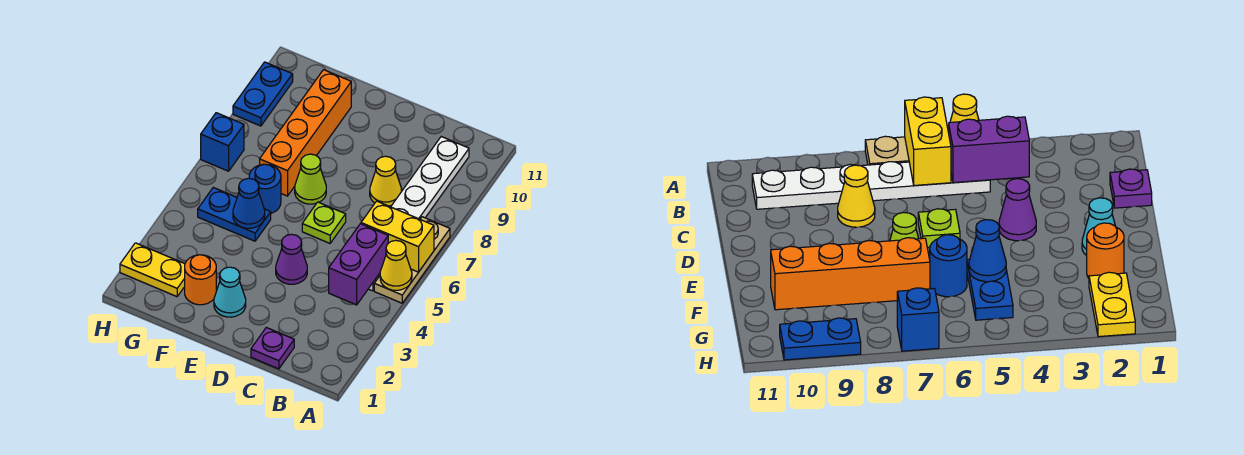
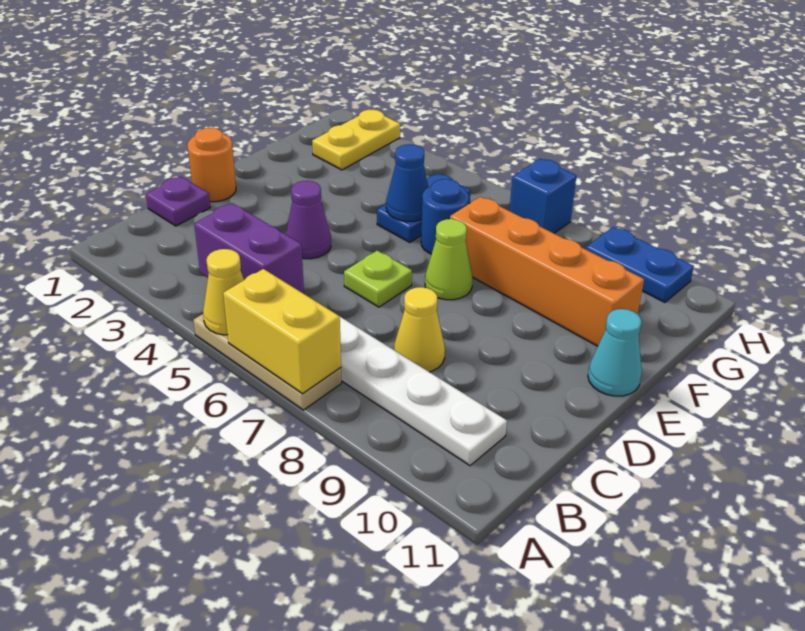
yellow brick A6:B6 level 2 -> yellow brick A6:A7 level 2
cyan cone E2 level 1 -> cyan cone E11 level 1
orange round brick F2 level 1 -> orange round brick D1 level 1

